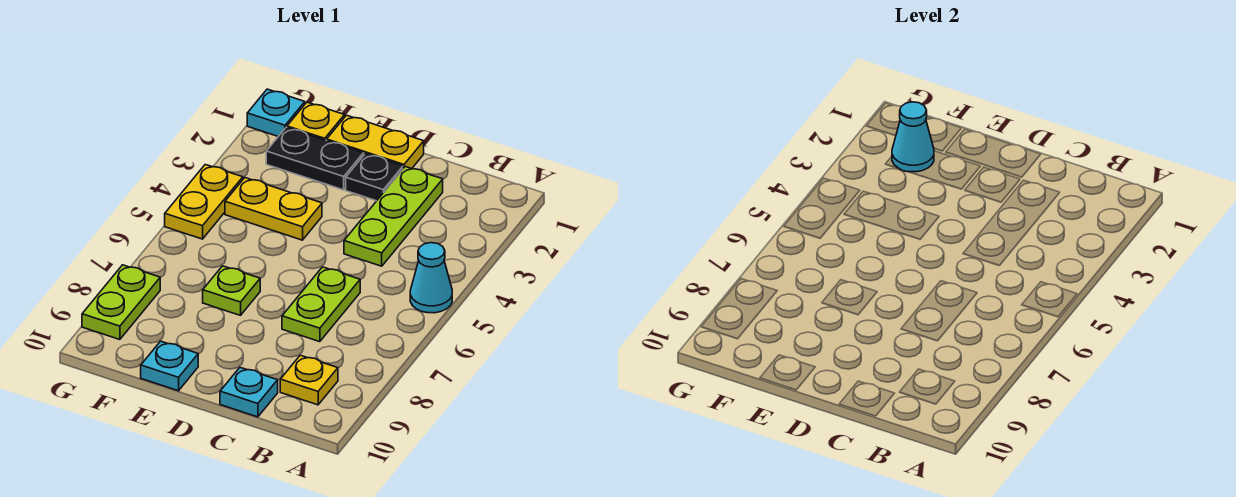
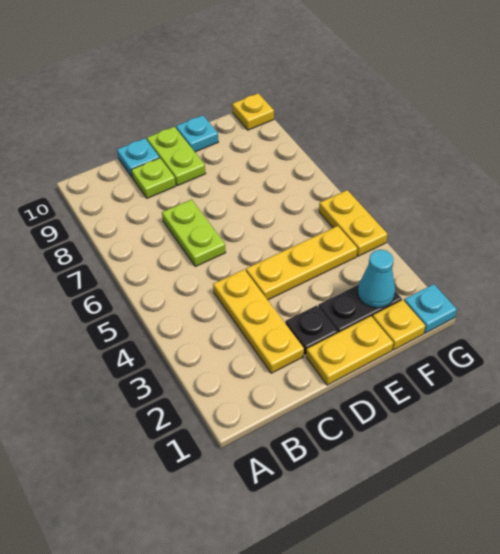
cyan cone A5 level 1 -> none
yellow plate B9 level 1 -> yellow plate G10 level 1
lime plate C2:C4 level 1 -> yellow plate C2:C4 level 1
yellow plate E4:F4 level 1 -> yellow plate D4:F4 level 1
lime plate E7 level 1 -> lime plate C9 level 1
lime plate G8:G9 level 1 -> lime plate D9:D10 level 1

